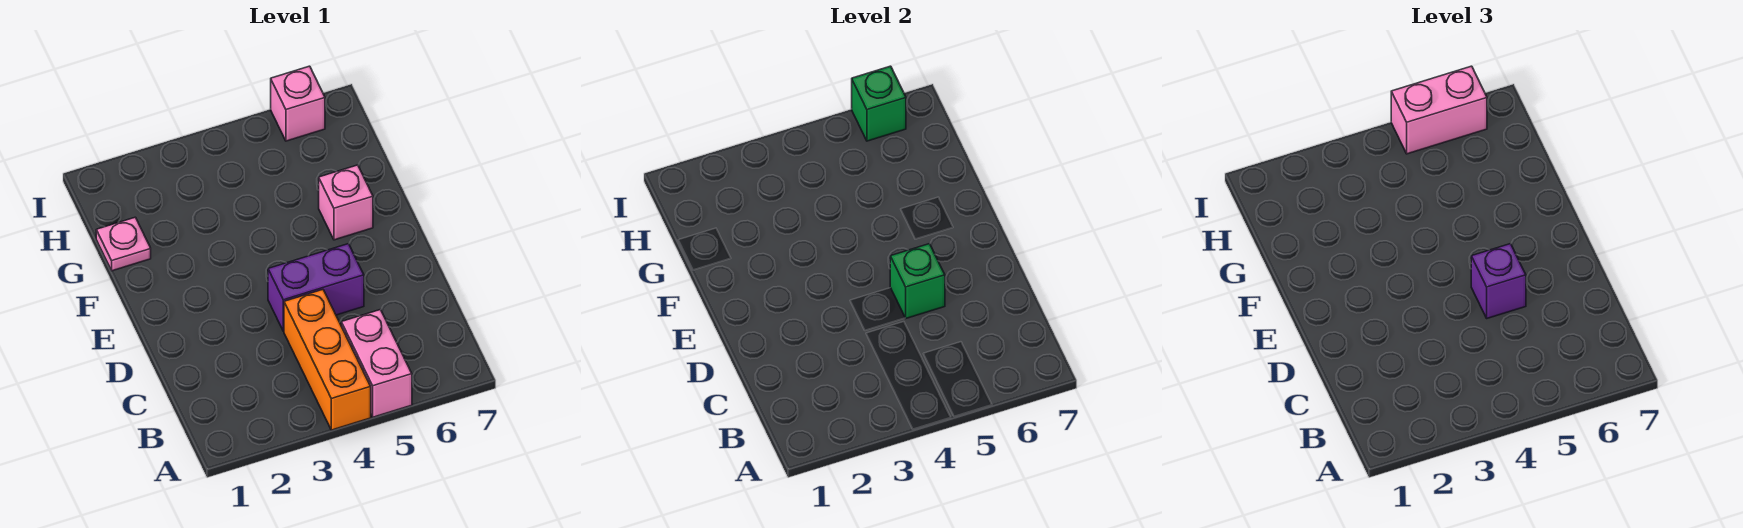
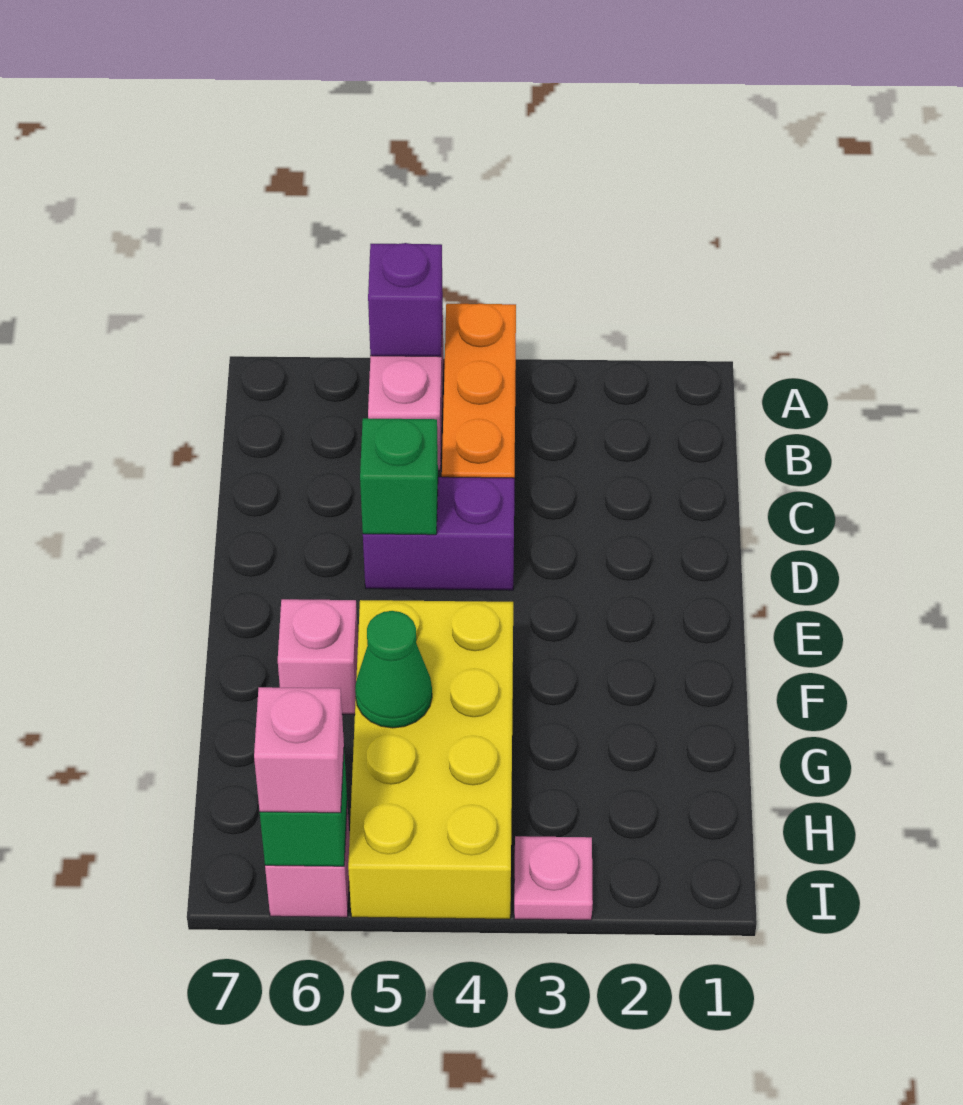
purple brick D5 level 3 -> purple brick A5 level 2
none -> yellow brick F4:I5 level 1
pink plate G1 level 1 -> pink plate I3 level 1
none -> green cone G5 level 2
pink brick I5:I6 level 3 -> pink brick I6 level 3

